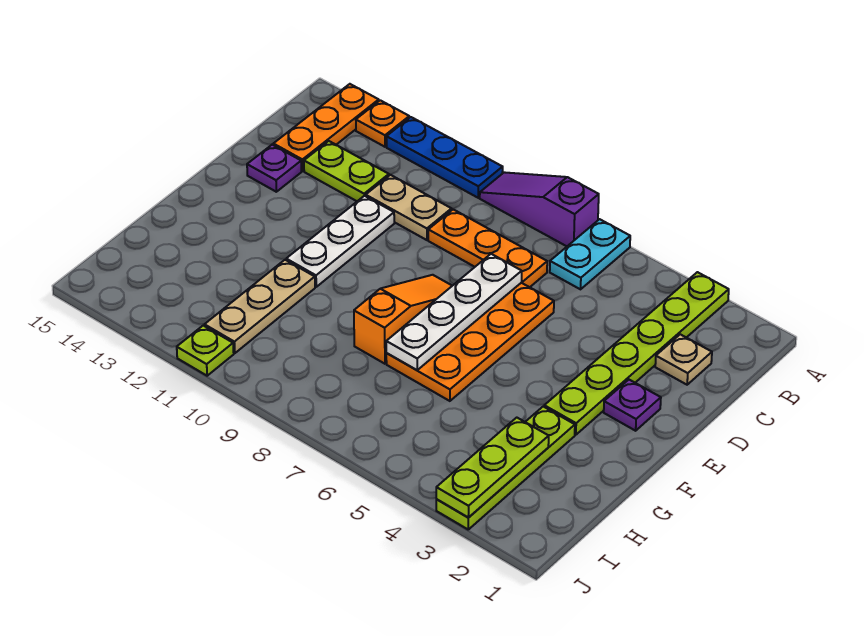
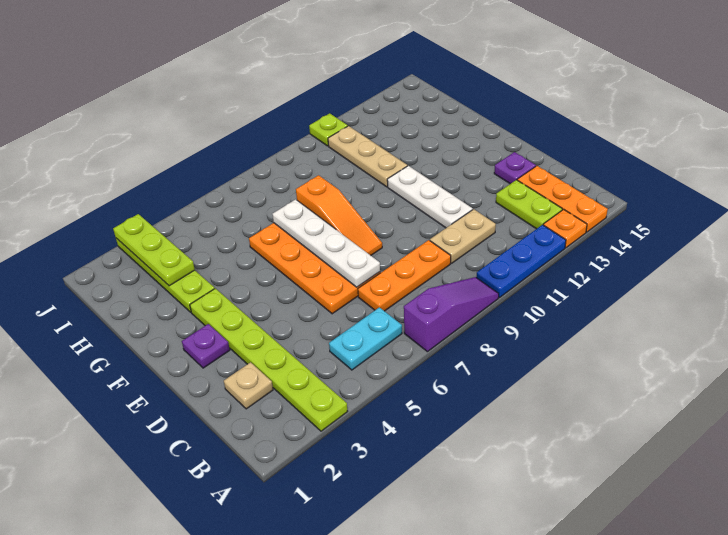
cyan plate A6:B6 level 1 -> cyan plate B5:B6 level 1
lime plate C12:C13 level 1 -> lime plate B13:C13 level 1

